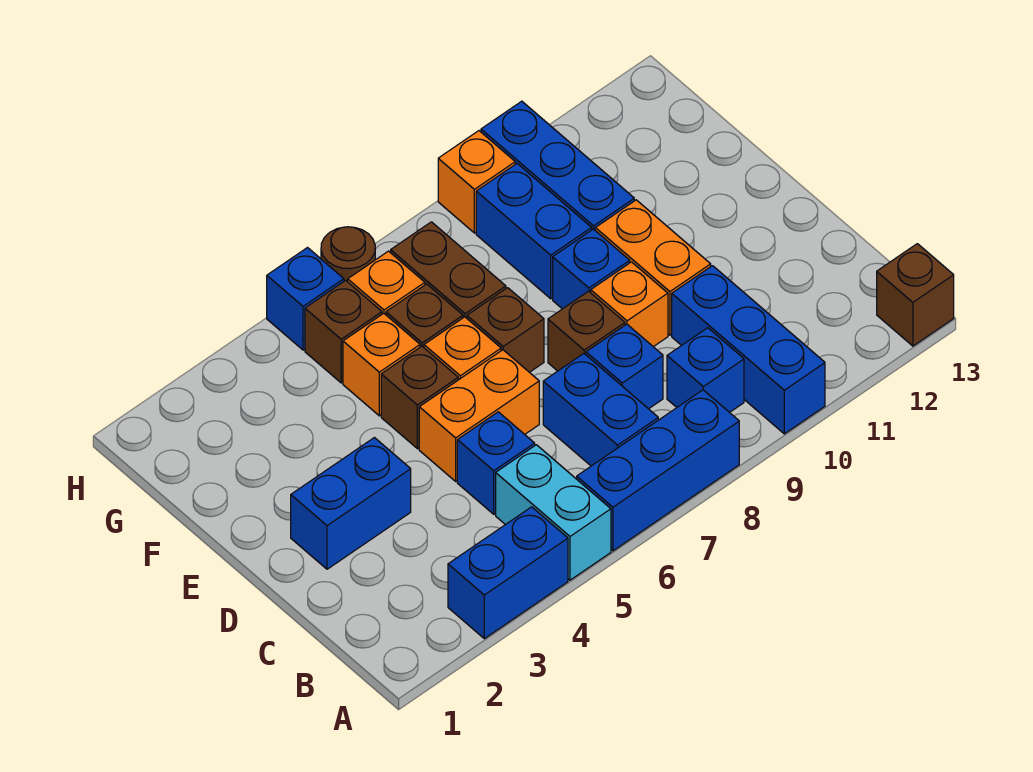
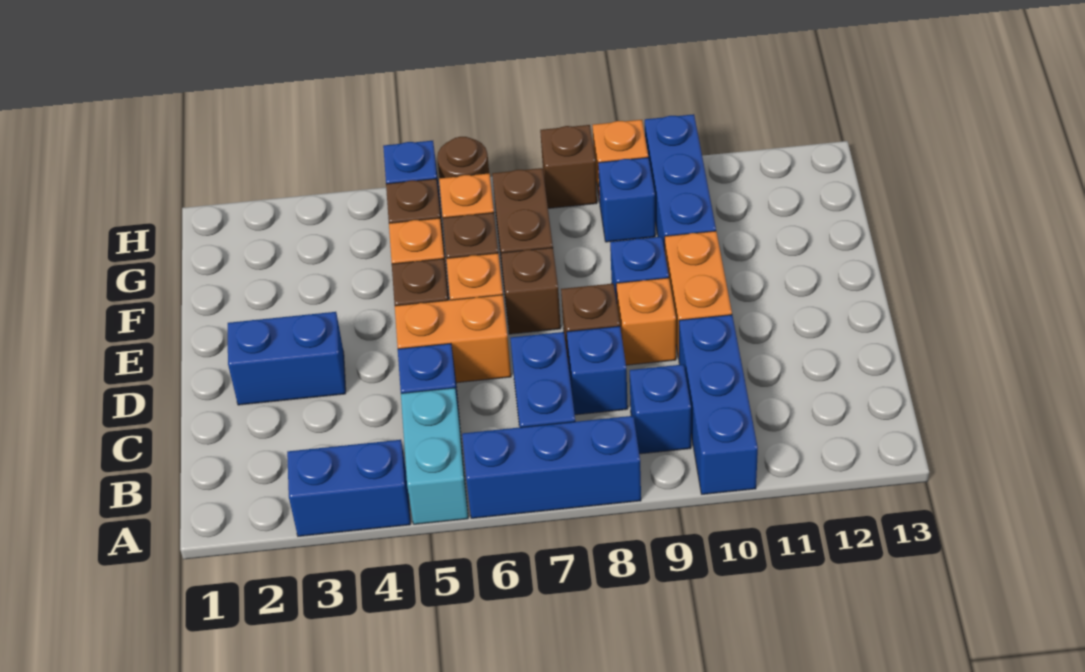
brown brick A13 level 1 -> brown brick H8 level 1
blue brick F9:G9 level 1 -> blue brick G9 level 1

